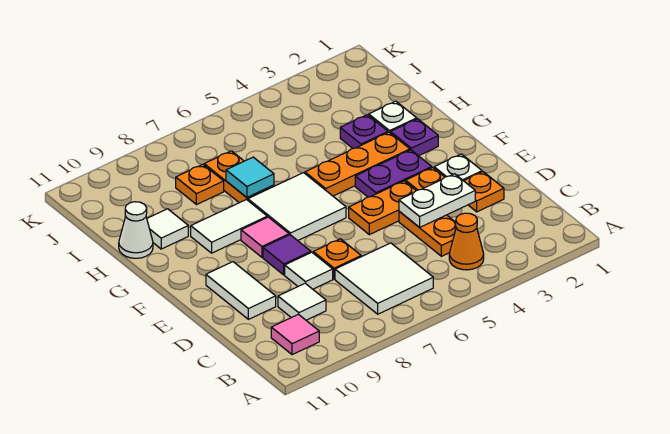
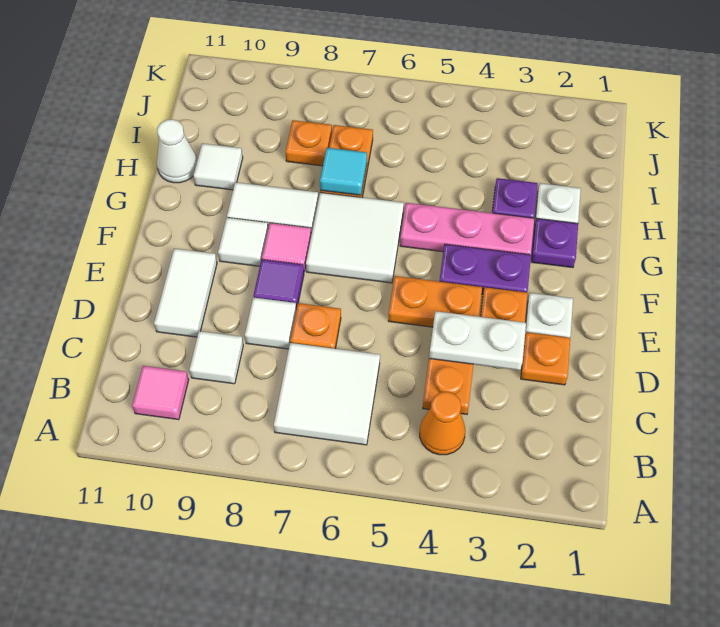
none -> white tile F9 level 1
orange plate G3:G5 level 1 -> pink plate G3:G5 level 1

